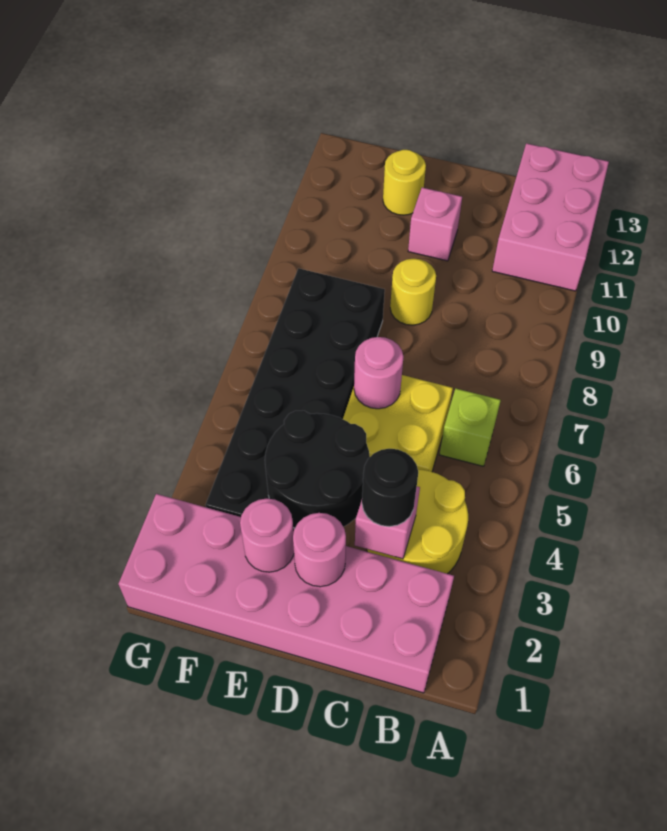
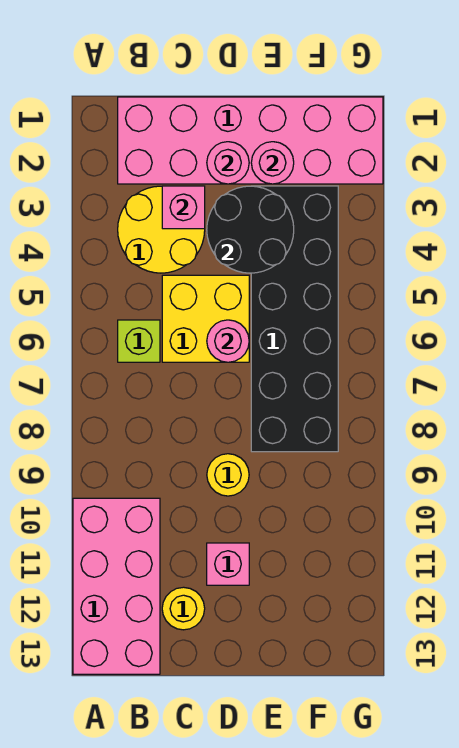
pink brick A11:B13 level 1 -> pink brick A10:B13 level 1
black round brick C3 level 3 -> none
yellow round brick E12 level 1 -> yellow round brick C12 level 1

